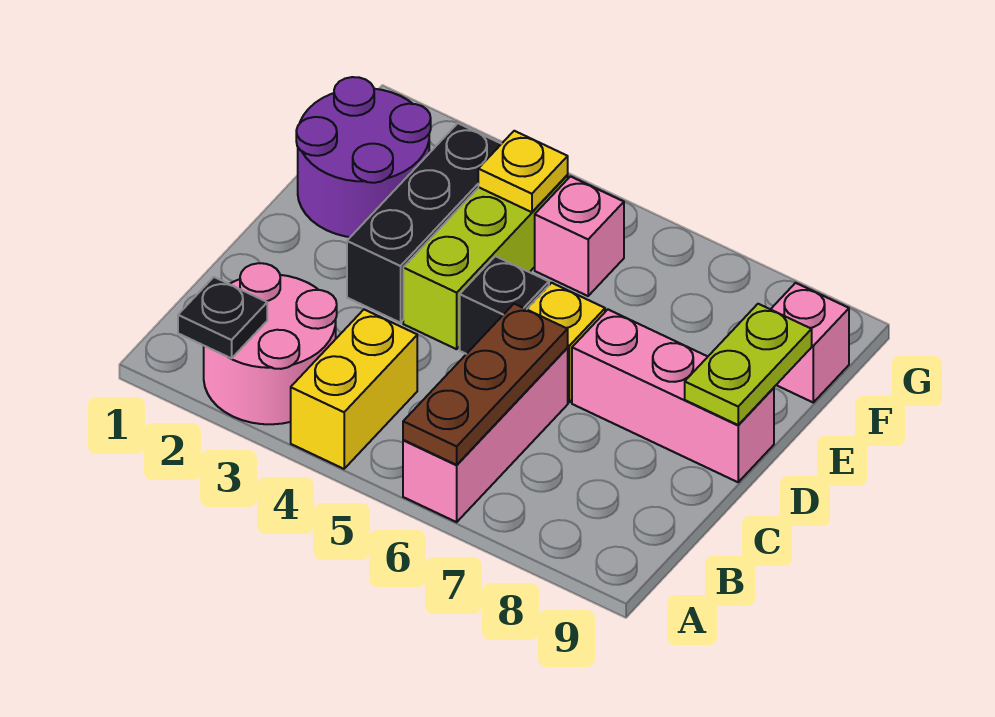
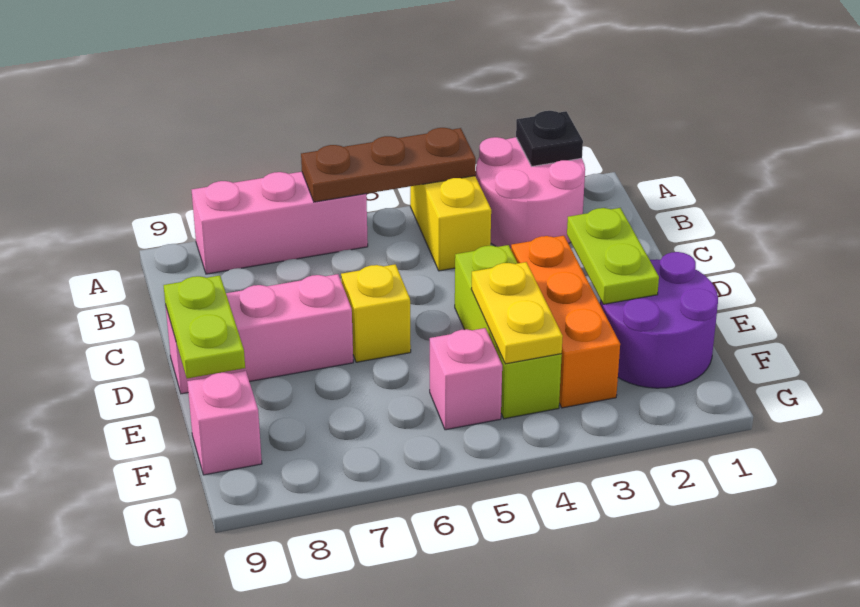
pink brick A6:C6 level 1 -> pink brick A6:A8 level 1
brown plate A6:C6 level 2 -> brown plate A4:A6 level 2
none -> lime plate D2:E2 level 2
black brick D3:F3 level 1 -> orange brick D3:F3 level 1
black brick D5 level 1 -> none
yellow plate F4 level 2 -> yellow plate E4:F4 level 2

